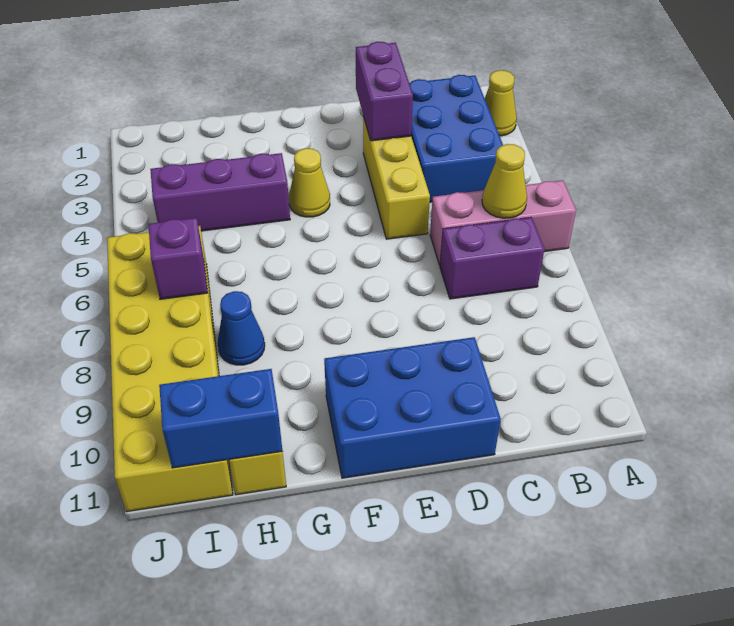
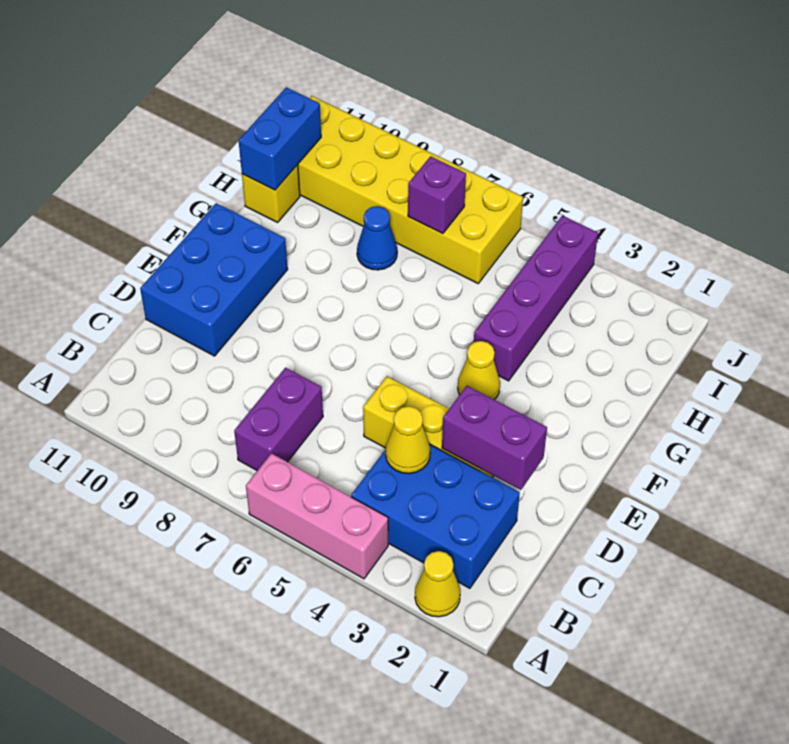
pink brick A6:C6 level 1 -> pink brick A4:A6 level 1
yellow cone B6 level 2 -> yellow cone C4 level 2
purple brick G4:I4 level 1 -> purple brick G4:J4 level 1

